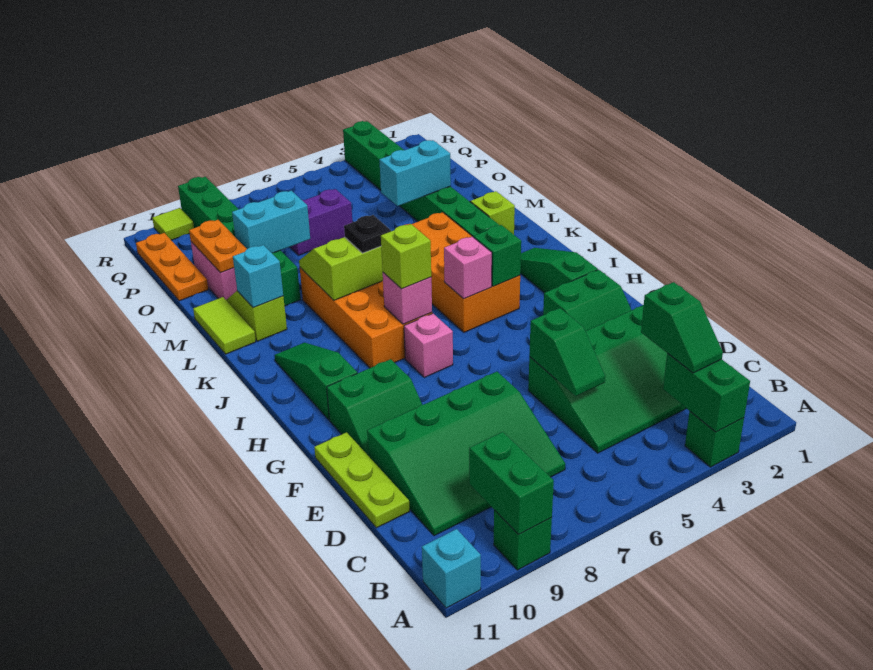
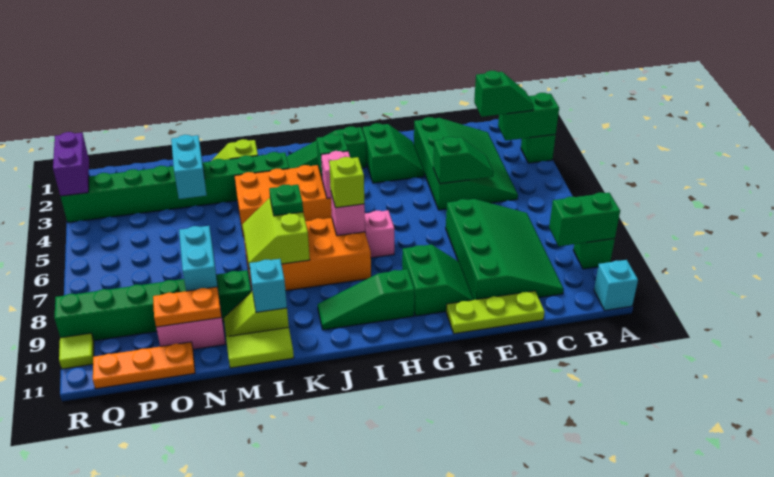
black plate K7 level 3 -> green plate K7 level 3
purple brick O6:O7 level 1 -> purple brick R2:R3 level 2

